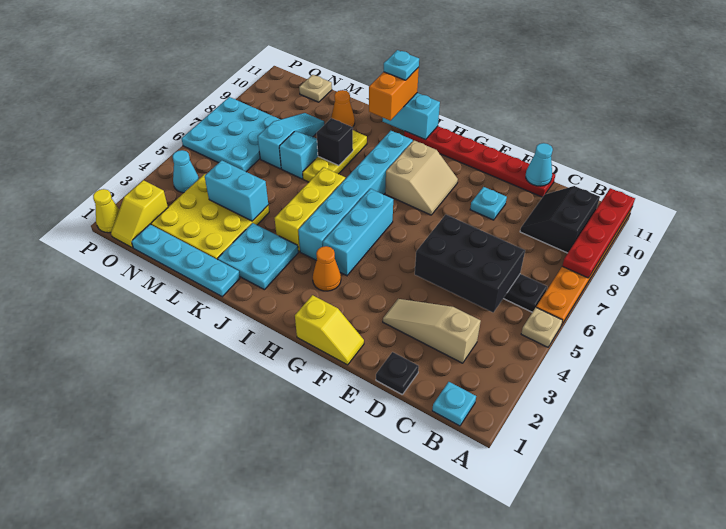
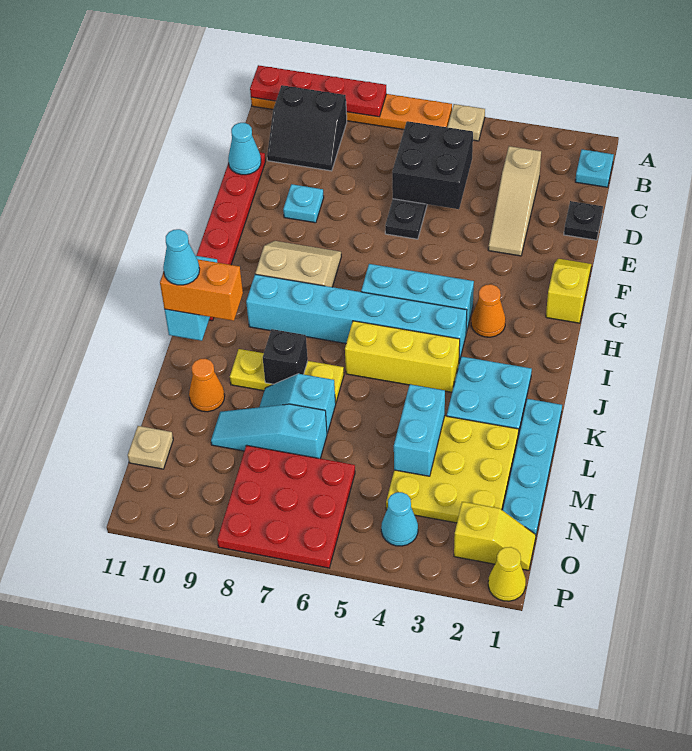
black brick C5:E6 level 2 -> black brick C5:D6 level 2
cyan plate J11 level 4 -> cyan cone J11 level 4
cyan plate N6:P8 level 1 -> red plate N6:P8 level 1

